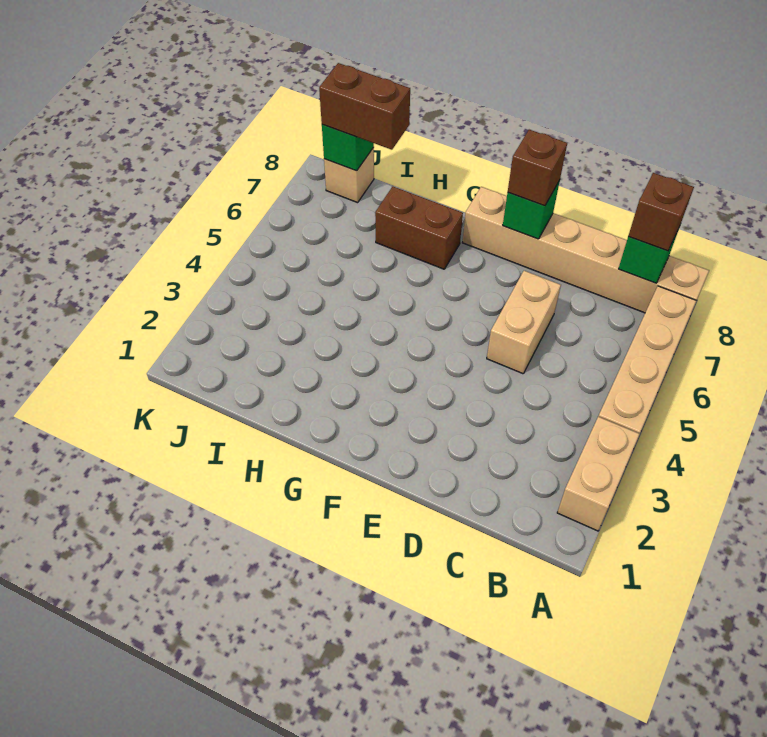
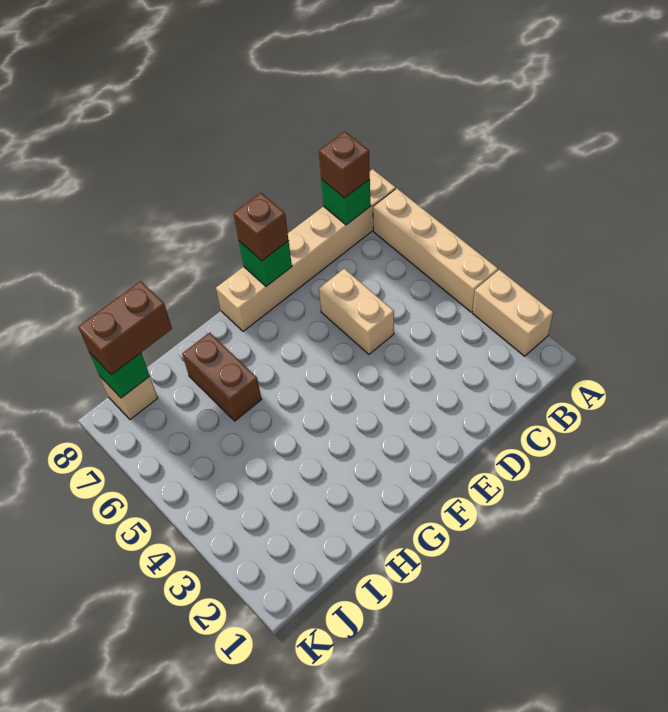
brown brick G7:H7 level 1 -> brown brick H6:H7 level 1

